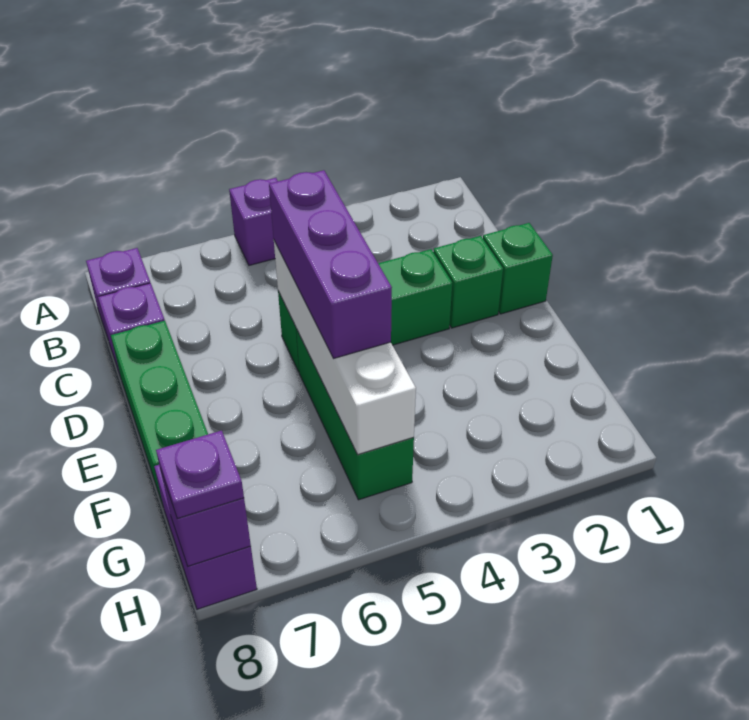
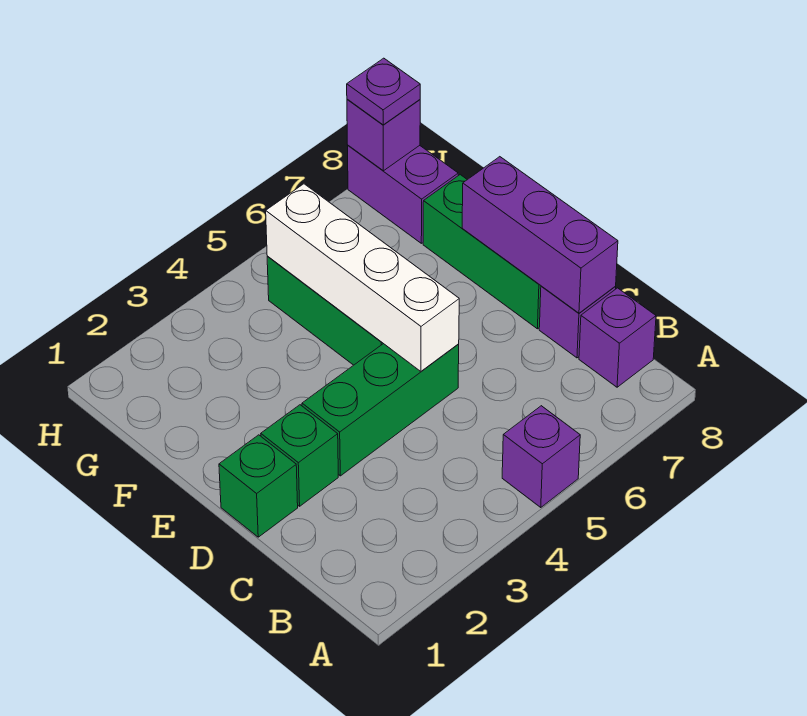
purple brick D5:F5 level 3 -> purple brick C8:E8 level 2

